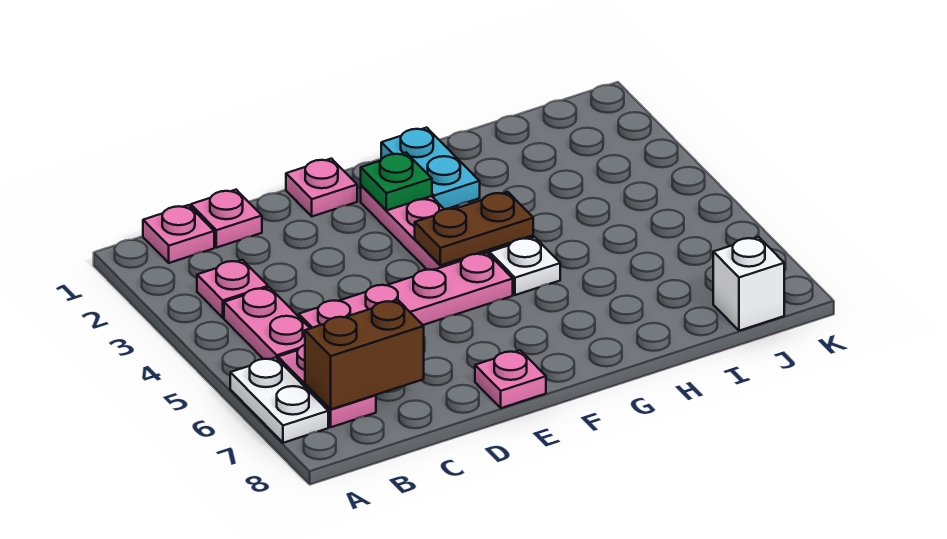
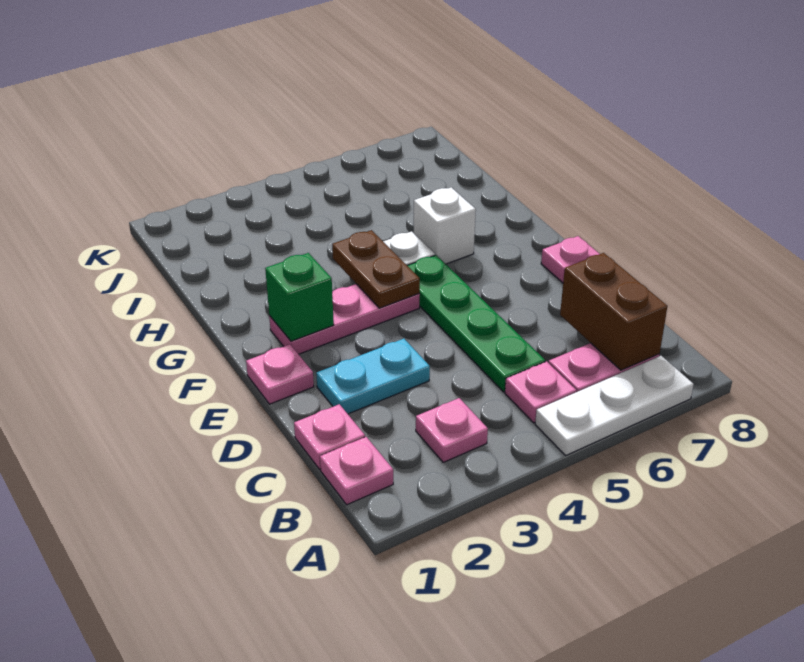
white plate A6:A7 level 1 -> white plate A5:A7 level 1
pink plate B4:B5 level 1 -> pink plate B5 level 1
pink plate C5:F5 level 1 -> green plate C5:F5 level 1
green plate F2 level 2 -> green brick F2 level 2
cyan plate G1:G2 level 1 -> cyan plate D2:D3 level 1
white brick J8 level 1 -> white brick G6 level 1

